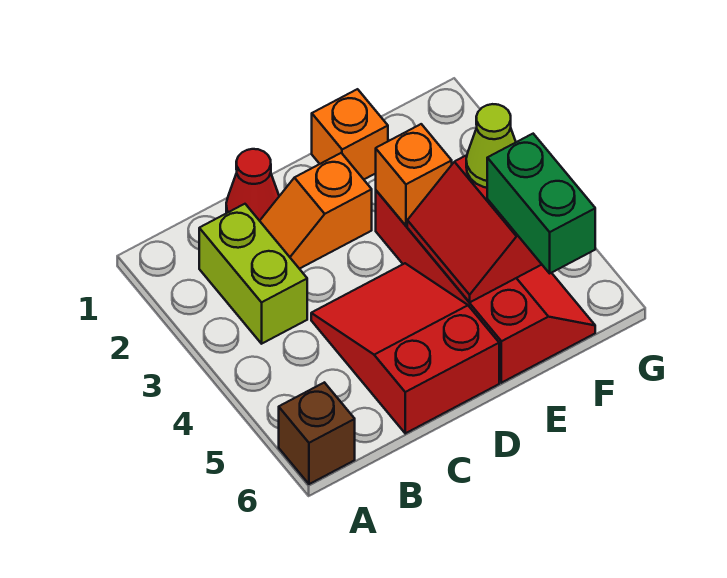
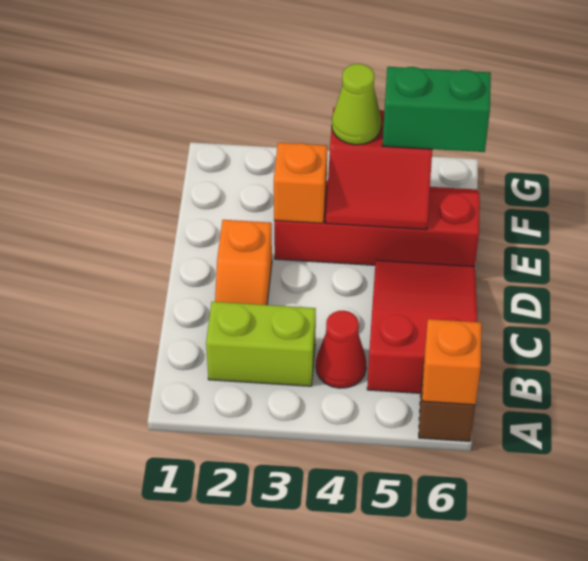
red cone C1 level 1 -> red cone B4 level 1
red slope C4:D6 level 1 top 6 -> red slope B5:D6 level 1 top B
orange brick E1 level 1 -> orange brick A6 level 2

